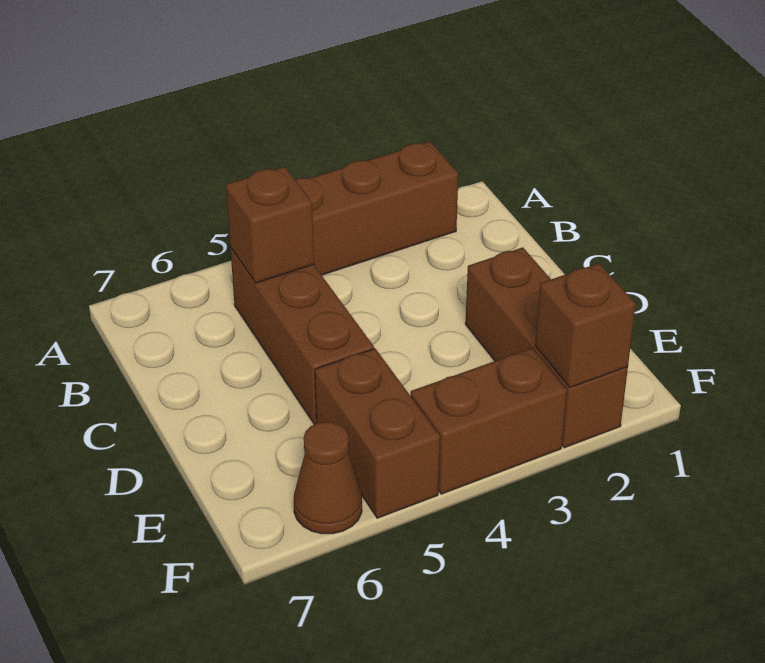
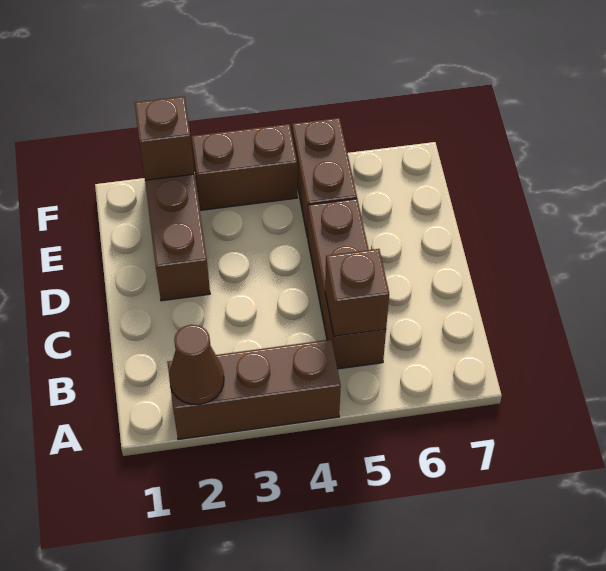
brown cone F6 level 1 -> brown cone A2 level 2

